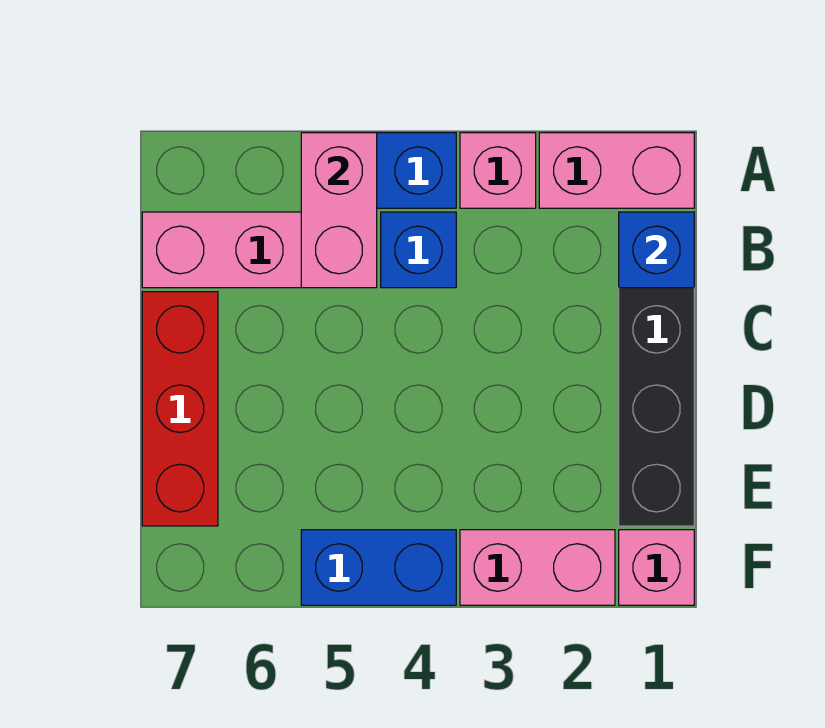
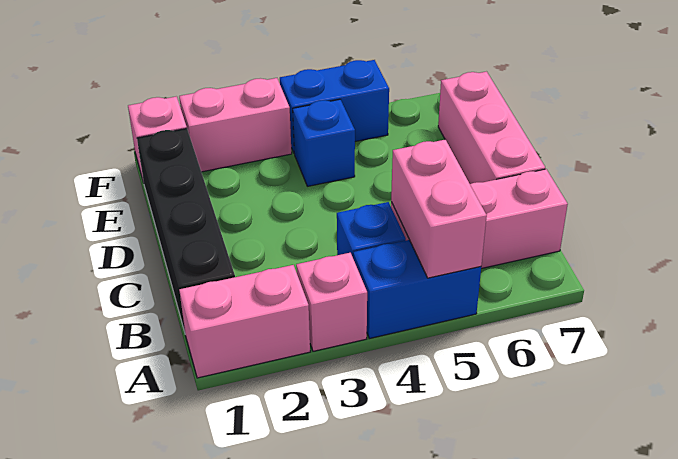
blue brick B1 level 2 -> blue brick E4 level 1
red brick C7:E7 level 1 -> pink brick C7:E7 level 1

